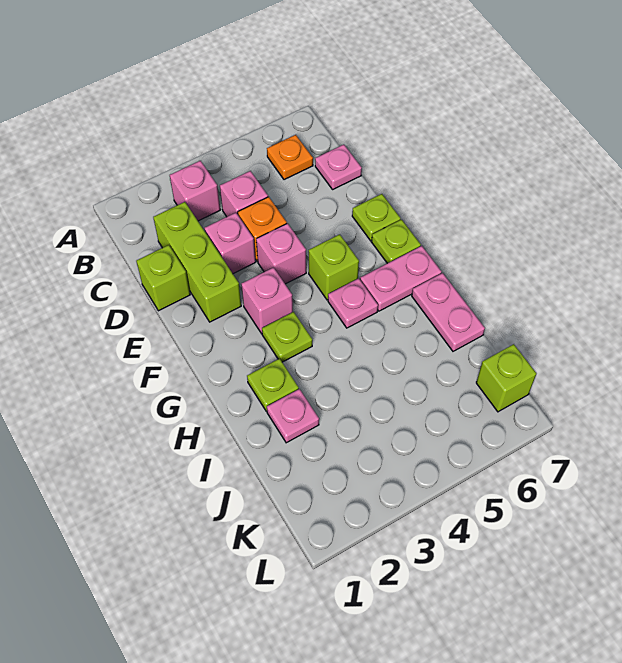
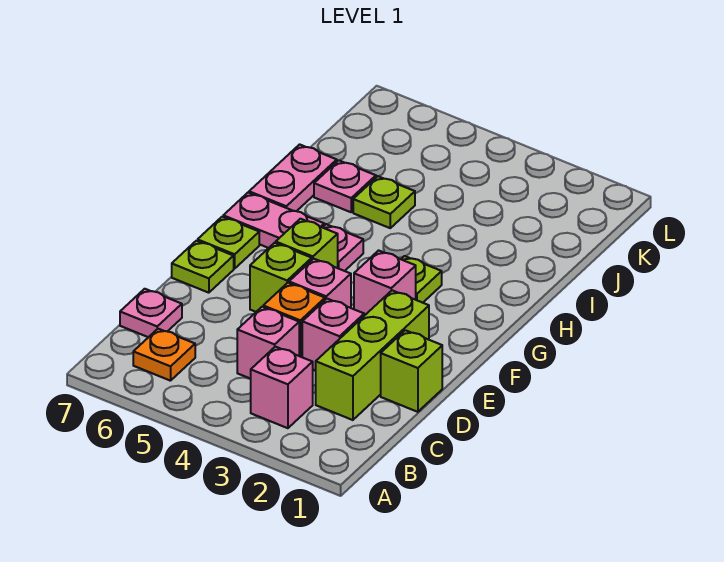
lime plate H2 level 1 -> lime plate I5 level 1
pink plate I2 level 1 -> pink plate I6 level 1
lime brick K7 level 1 -> lime brick E5 level 1

